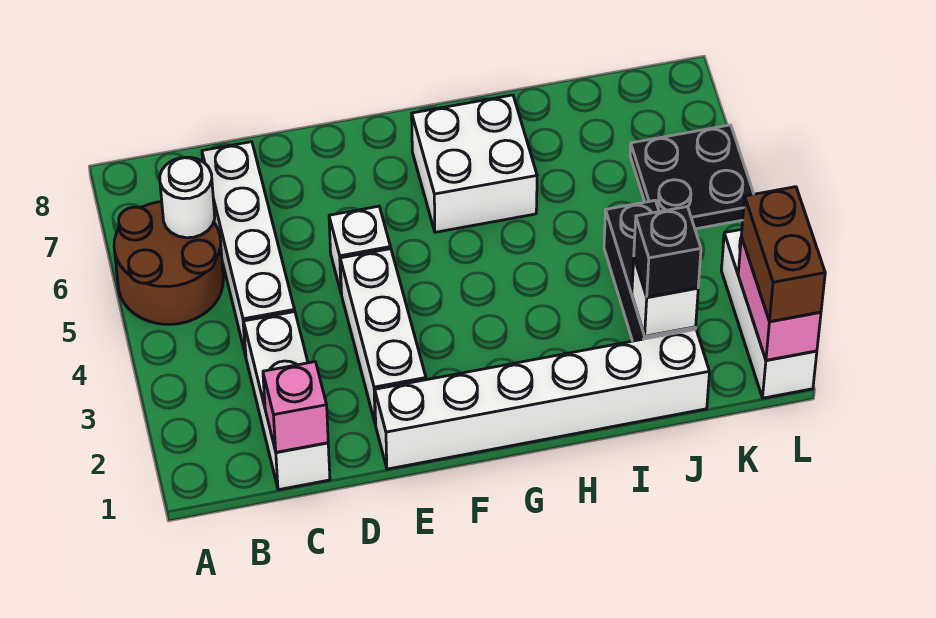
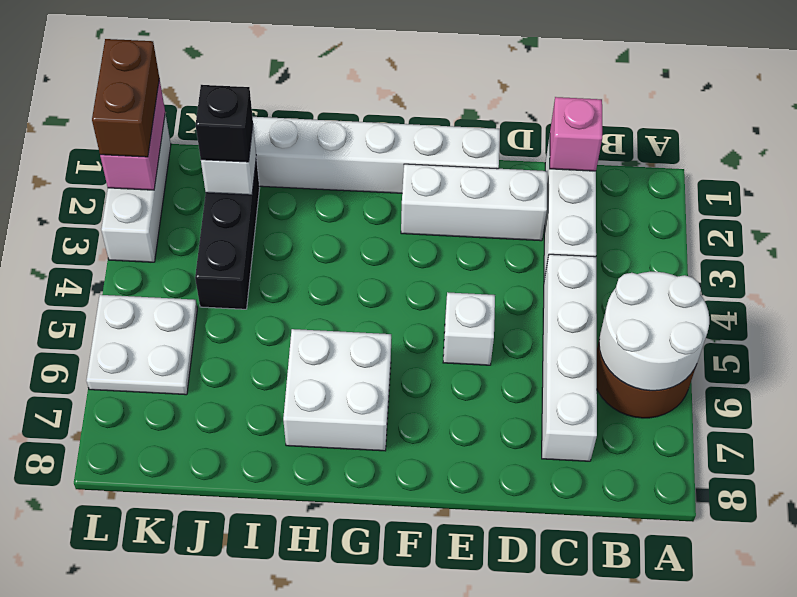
white round brick B6 level 2 -> white round brick A5:B6 level 2
white brick E2:E4 level 1 -> white brick D2:F2 level 1
black plate K5:L6 level 1 -> white plate K5:L6 level 1

